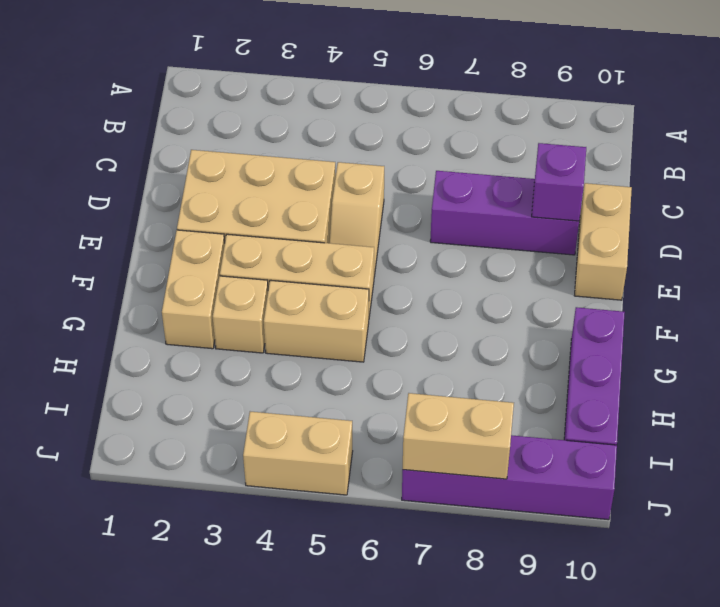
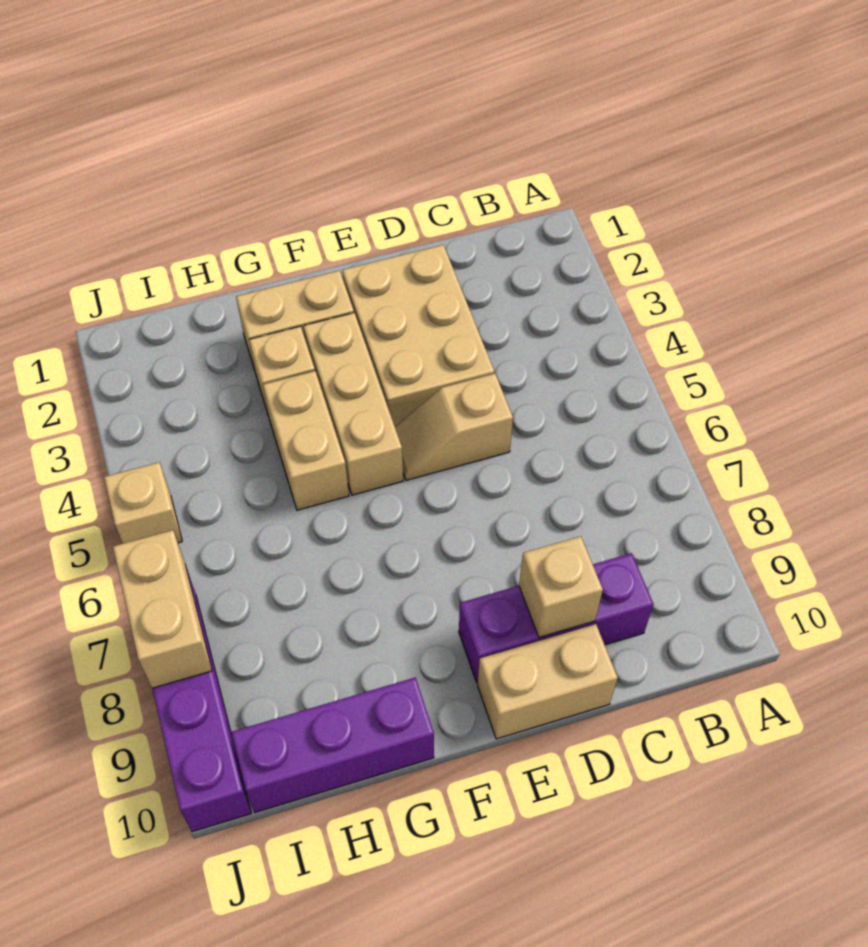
purple brick D7:D9 level 1 -> purple brick C9:E9 level 1
purple brick D9 level 2 -> tan brick D9 level 2
tan brick J4:J5 level 1 -> tan brick J5 level 1

